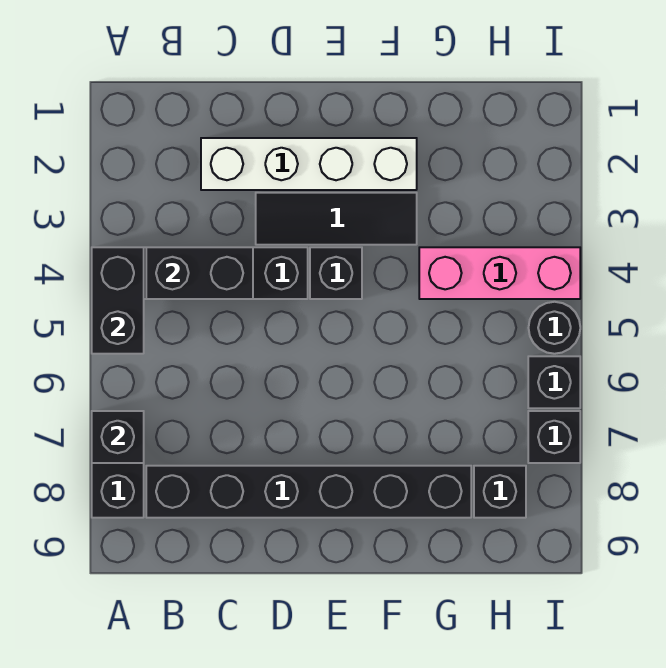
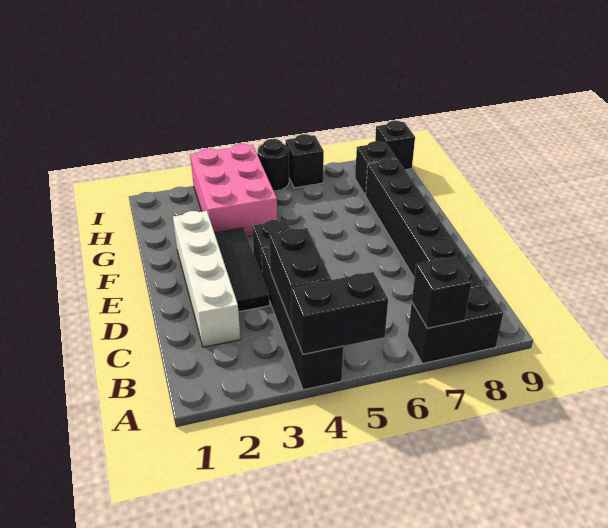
pink brick G4:I4 level 1 -> pink brick G3:I4 level 1
black brick I7 level 1 -> black brick I9 level 1

